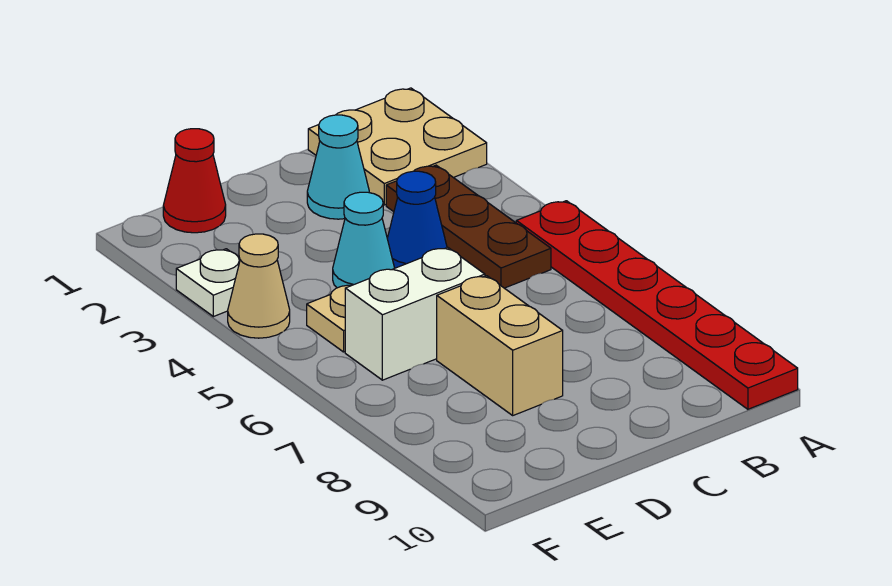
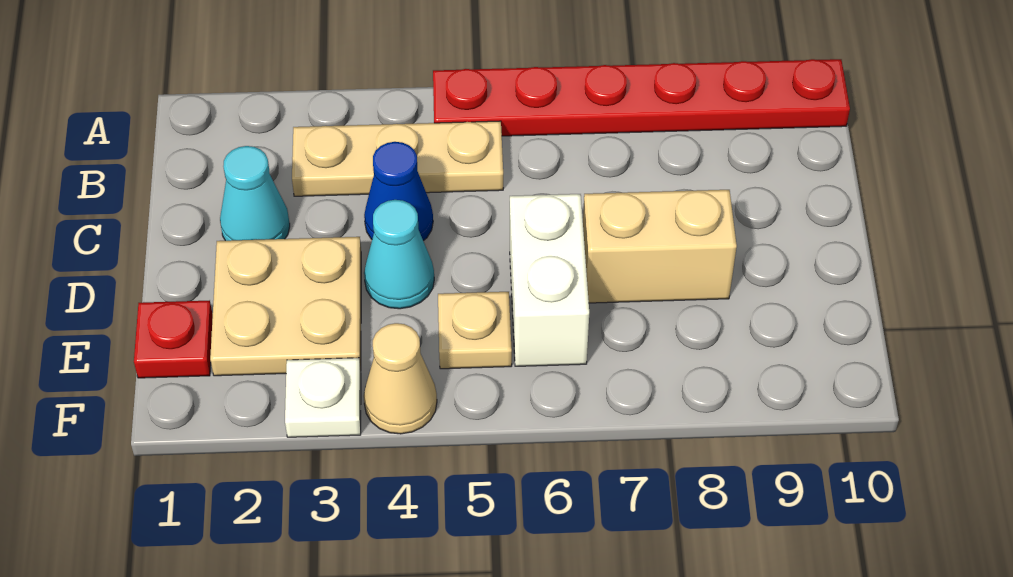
tan plate A1:B2 level 1 -> tan plate D2:E3 level 1
brown plate B3:B5 level 1 -> tan plate B3:B5 level 1
red cone E1 level 1 -> red plate E1 level 1

